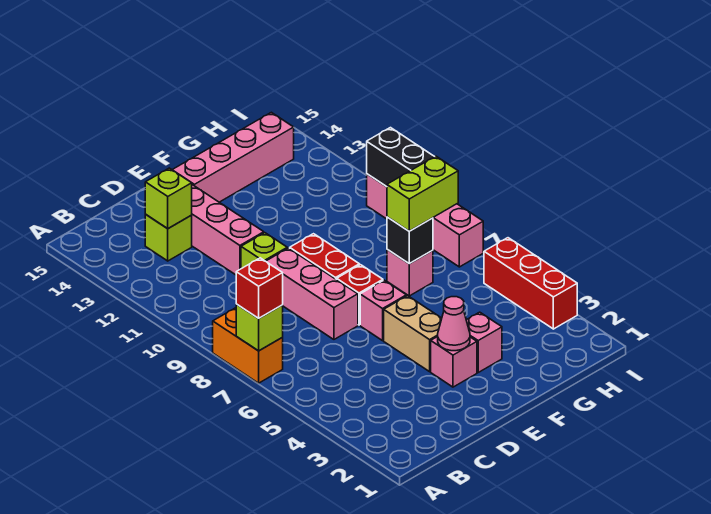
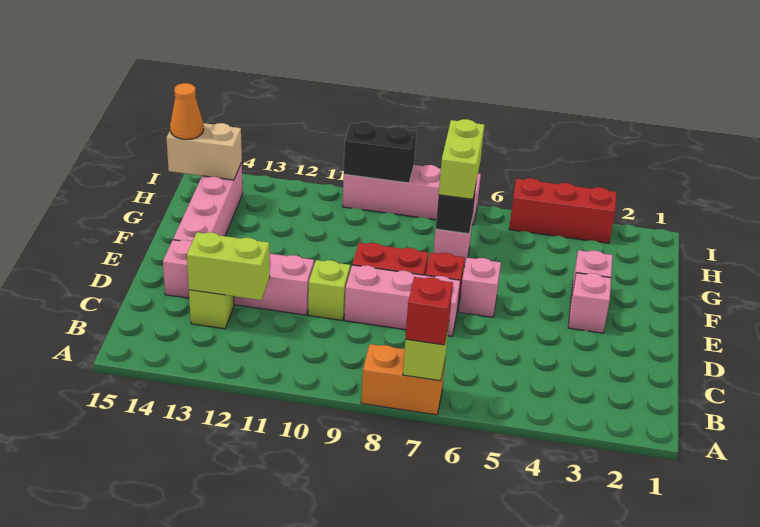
lime brick C13 level 2 -> lime brick C12:C13 level 2
pink cone E3 level 2 -> none
tan brick E4:E5 level 1 -> tan brick H14:H15 level 2
none -> orange cone H15 level 3

